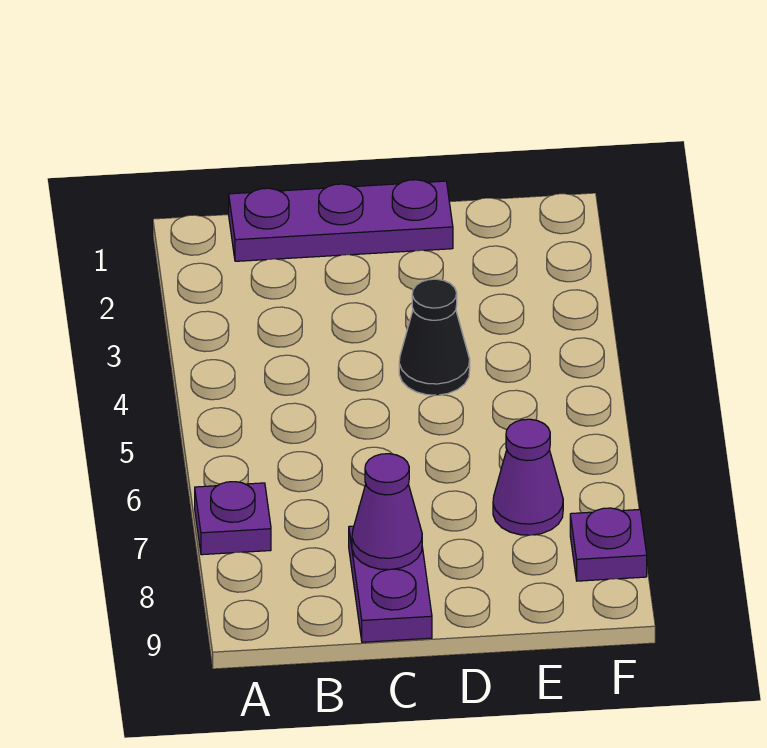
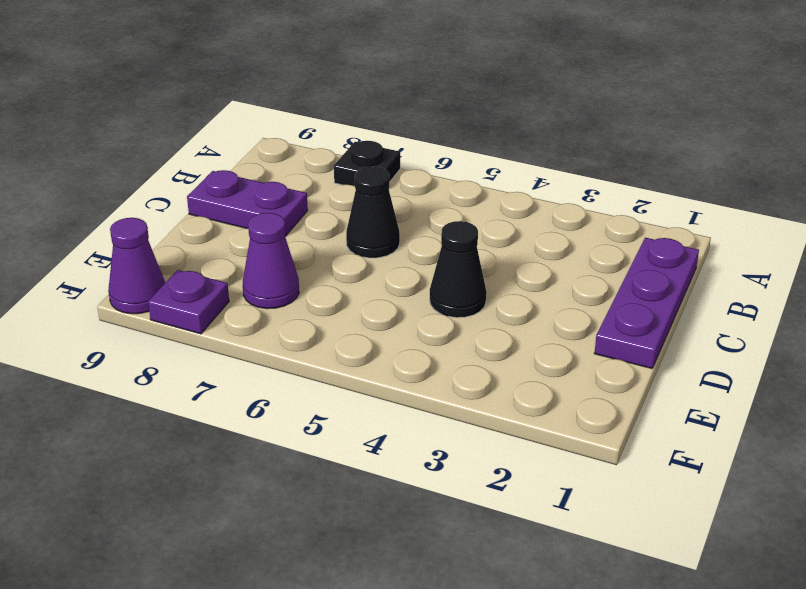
purple plate A7 level 1 -> black plate A7 level 1
none -> black cone C6 level 1
purple cone C8 level 2 -> purple cone F9 level 1

